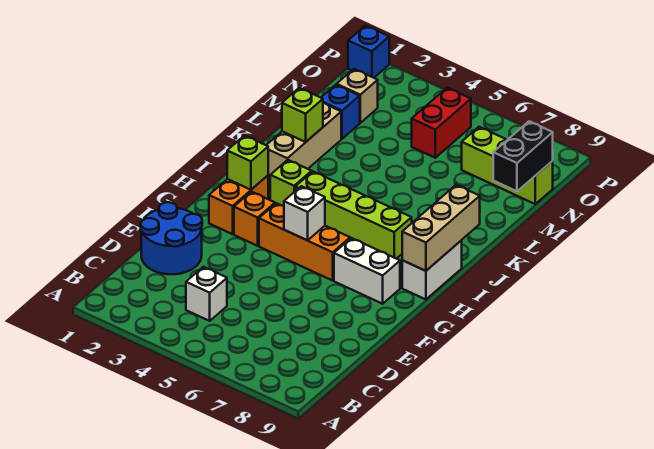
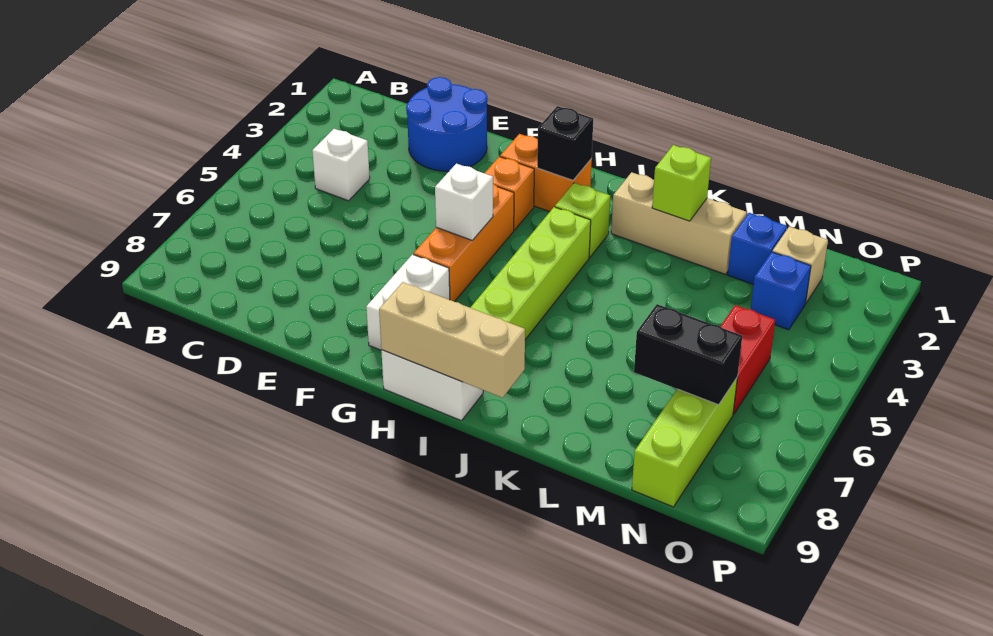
lime brick H2 level 2 -> black brick H2 level 2
black brick M9:N9 level 2 -> black brick M7:N7 level 2
red brick N5:O5 level 1 -> red brick N5:N6 level 1
blue brick P1 level 1 -> blue brick N3 level 1

